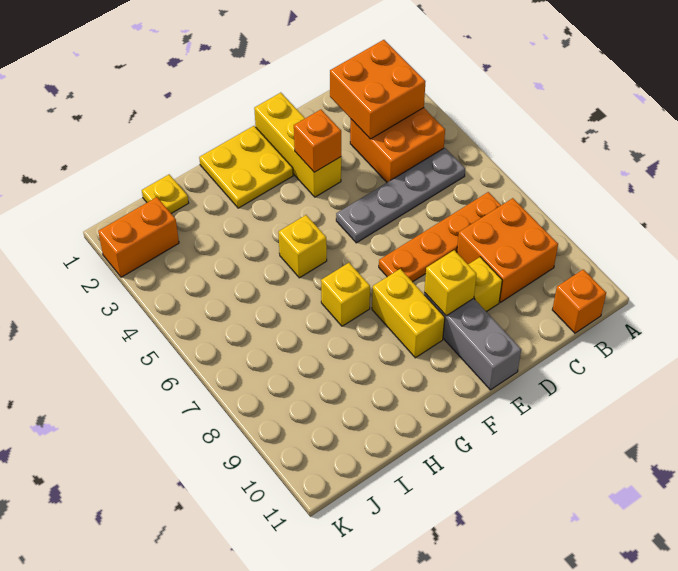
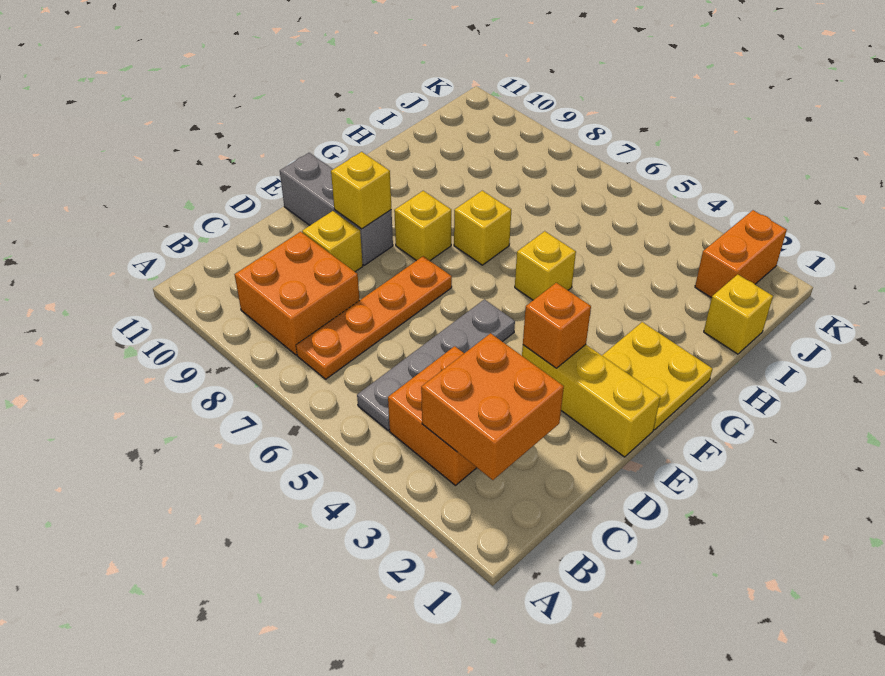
orange brick B11 level 1 -> none
yellow brick F8:F9 level 1 -> yellow brick F8 level 1
yellow plate I1 level 1 -> yellow brick I1 level 1

